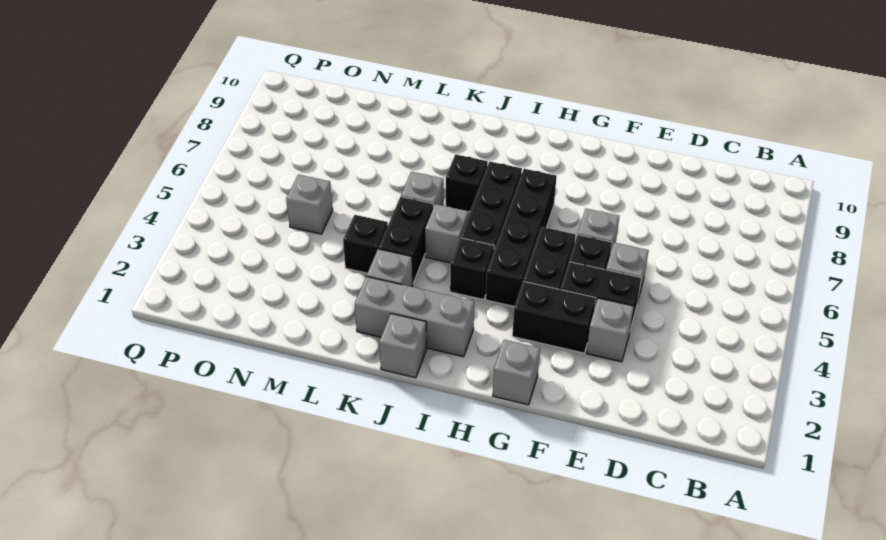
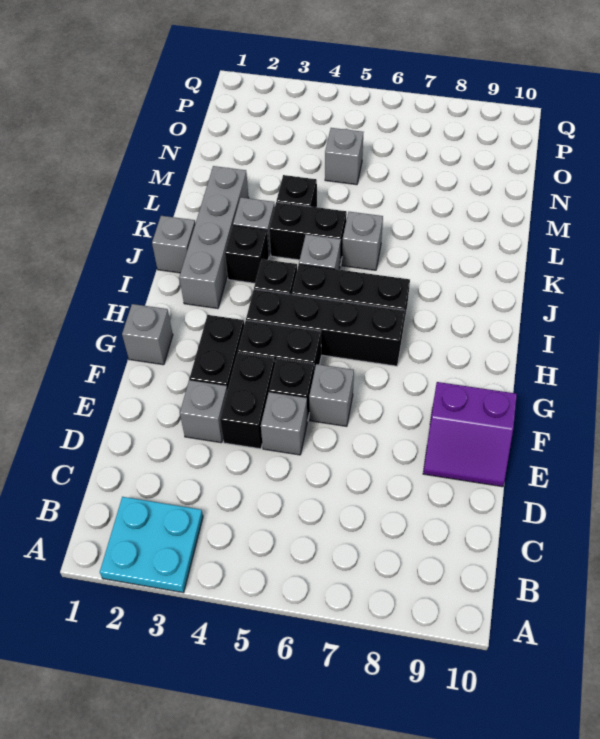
none -> cyan plate A2:B3 level 1
none -> purple slope E9:F10 level 1 top F
grey brick I2:K2 level 1 -> grey brick I2:L2 level 1
black brick J7 level 1 -> black brick J3 level 1

